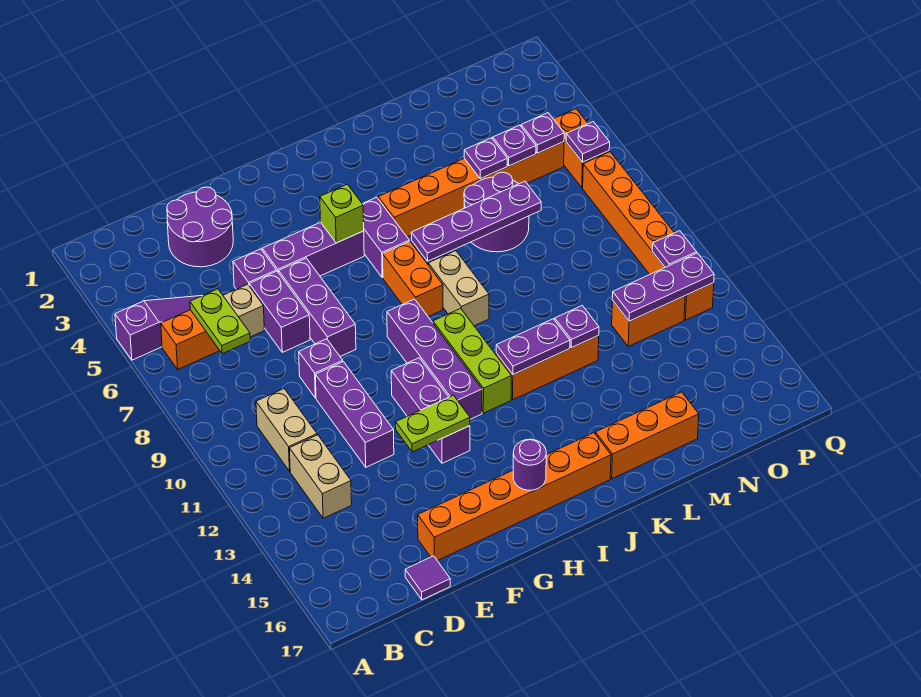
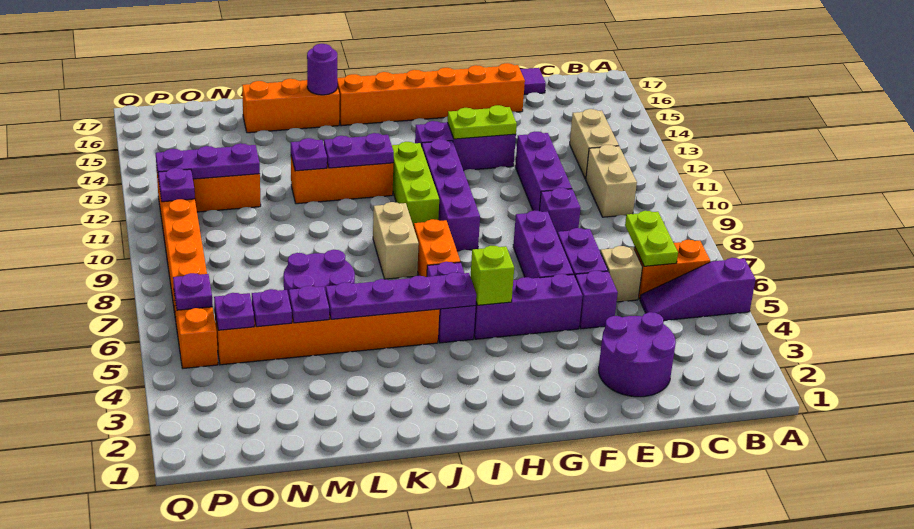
purple brick G11:G13 level 1 -> purple brick F13:H13 level 1
purple round brick H16 level 2 -> purple round brick K16 level 2
purple plate J7:M7 level 2 -> purple plate I5:L5 level 2

